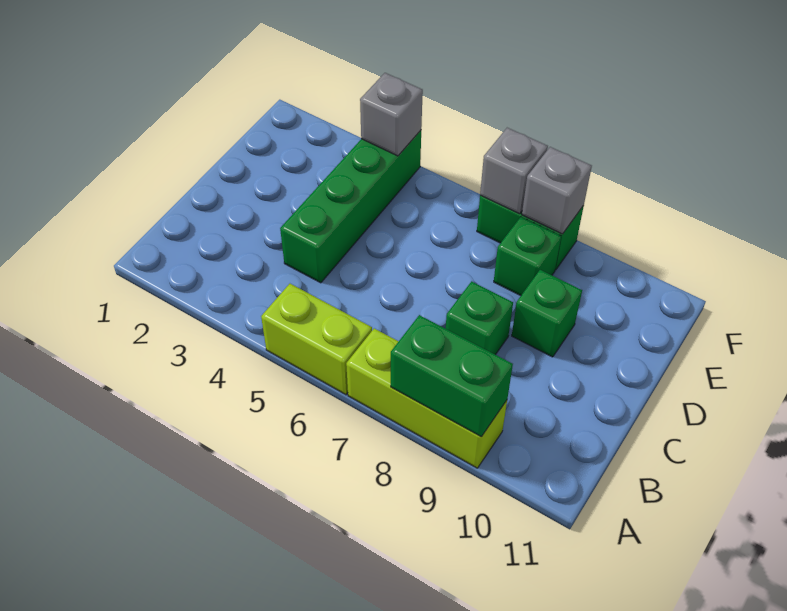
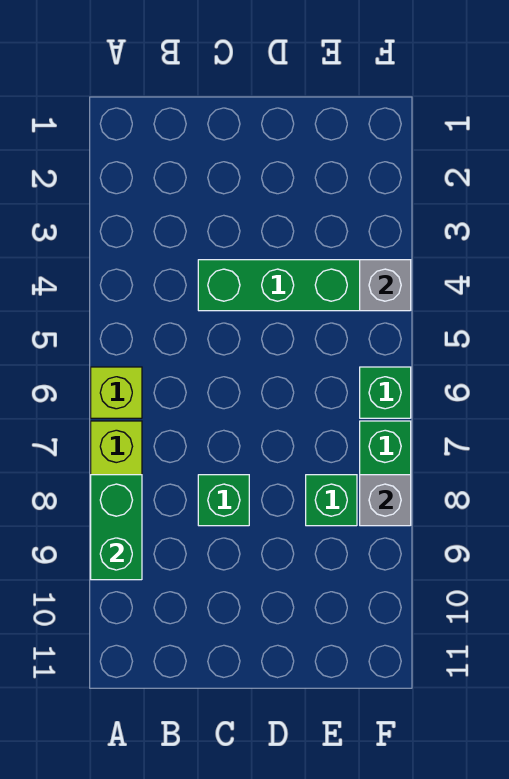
lime brick A5:A6 level 1 -> lime brick A6 level 1
green brick D9 level 1 -> green brick F6 level 1
grey brick F7 level 2 -> none

